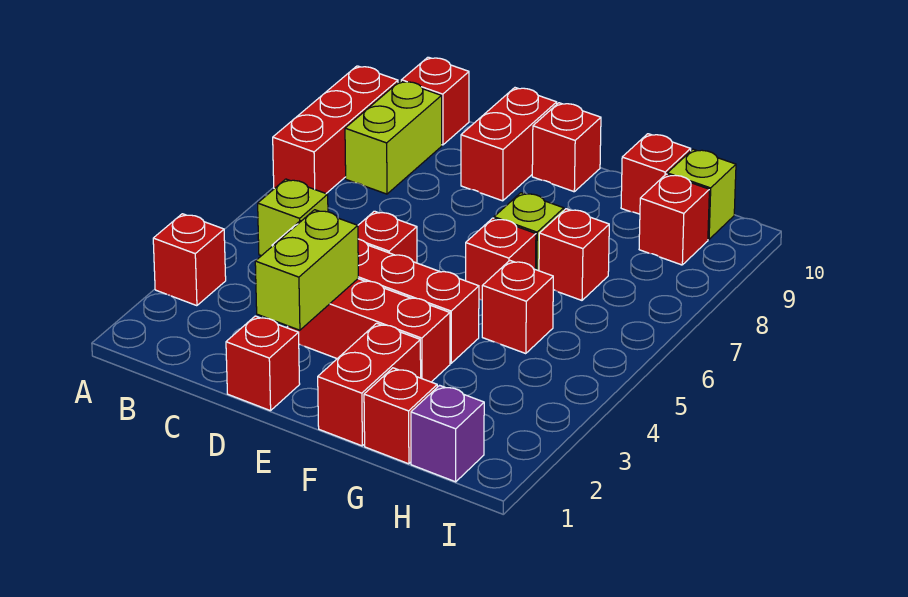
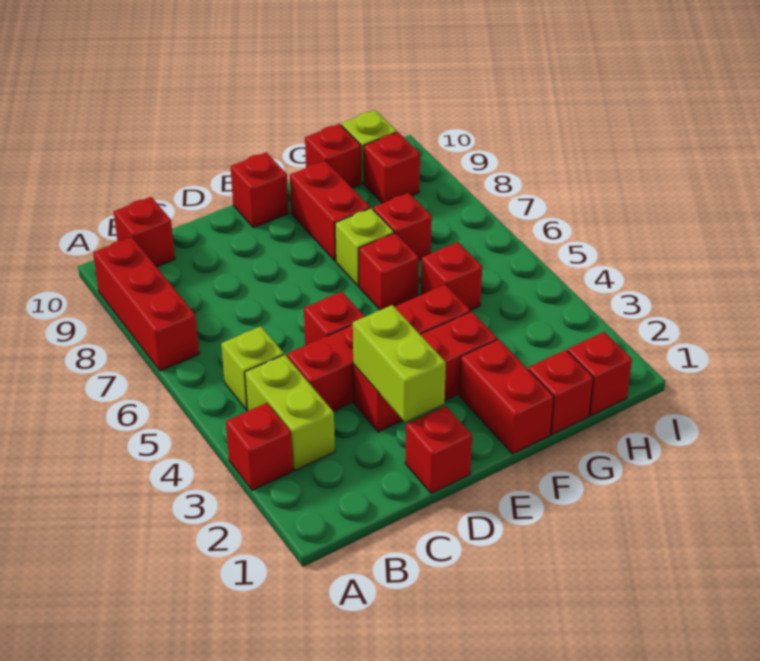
lime brick B8:B9 level 1 -> lime brick B3:B4 level 1
red brick D9:D10 level 1 -> red brick F8:F9 level 1
purple brick H1 level 1 -> red brick H1 level 1

